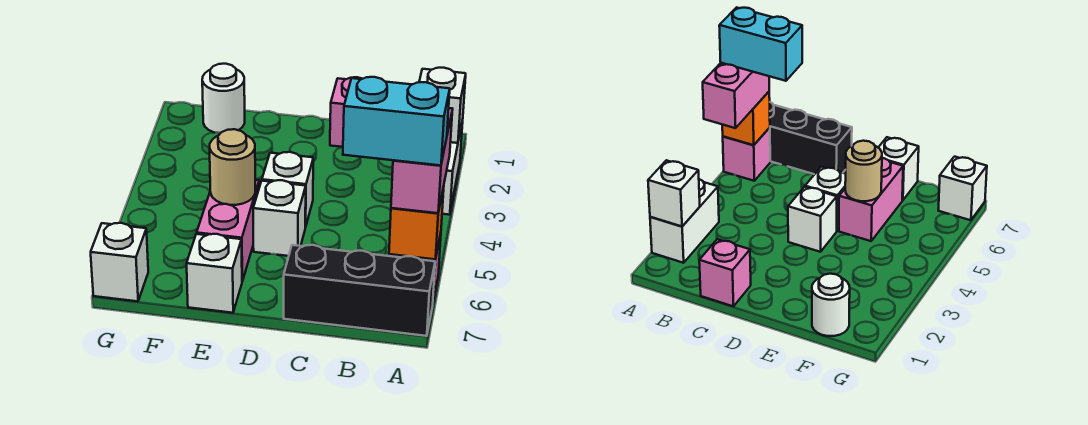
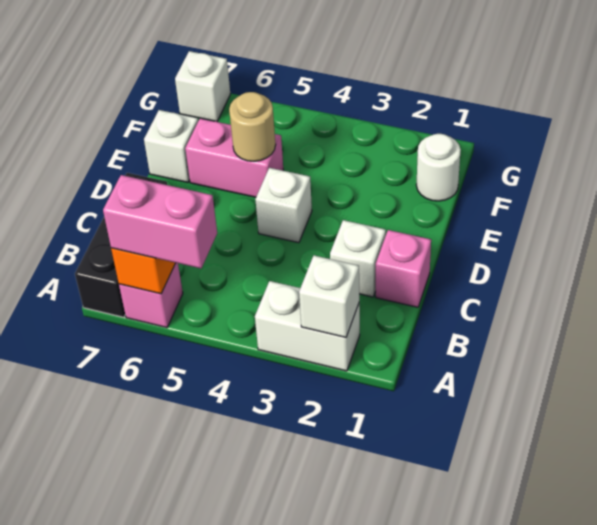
cyan brick A6:B6 level 4 -> none
white brick D5 level 1 -> white brick C2 level 1

